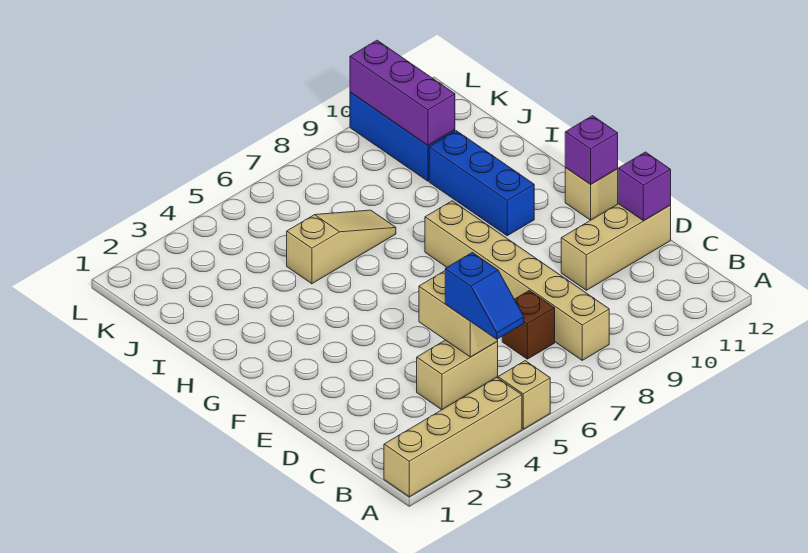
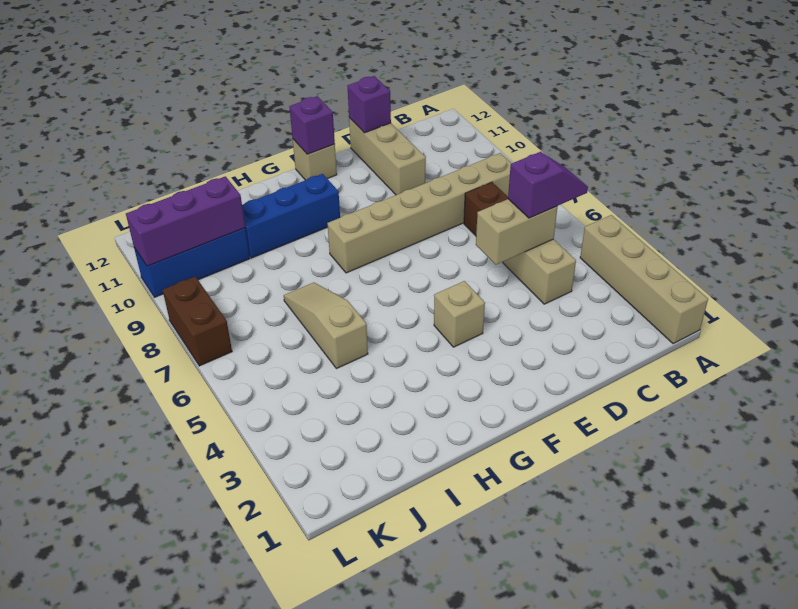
tan brick A5 level 1 -> tan brick F4 level 1
blue slope B5:C5 level 3 top C -> purple slope B5:C5 level 3 top C
none -> brown brick L7:L8 level 1

